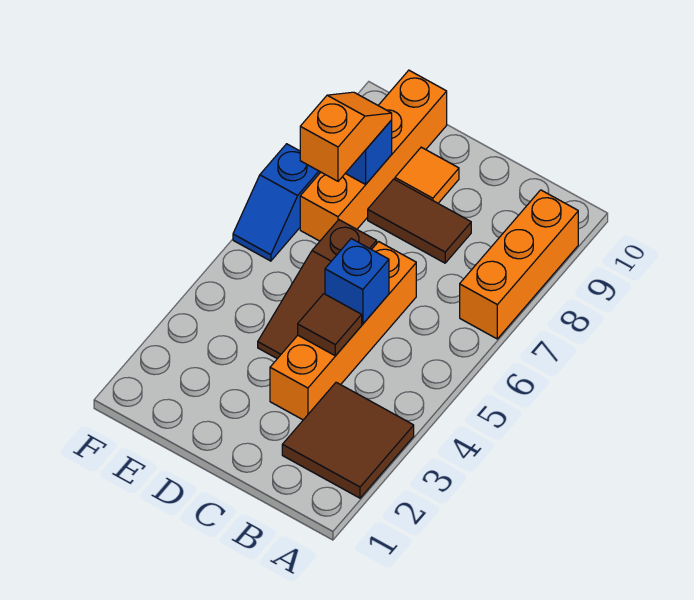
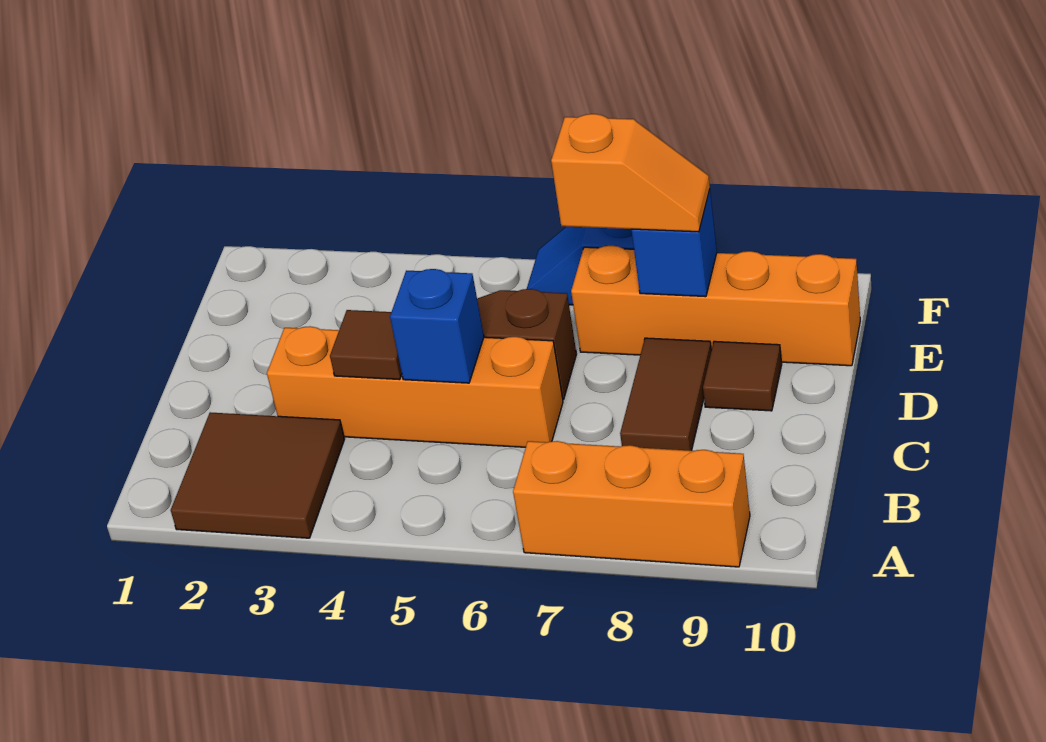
orange tile D9 level 1 -> brown tile D9 level 1

